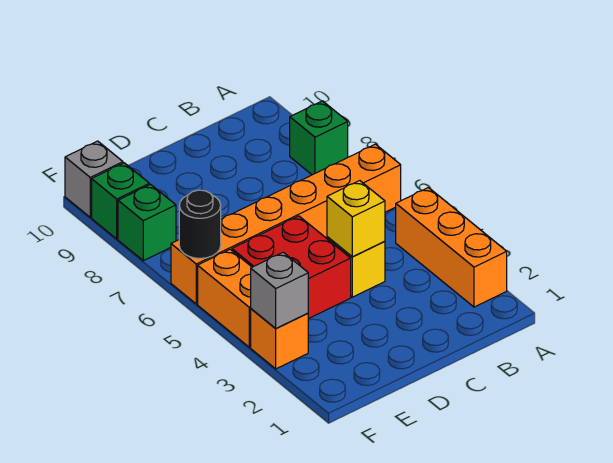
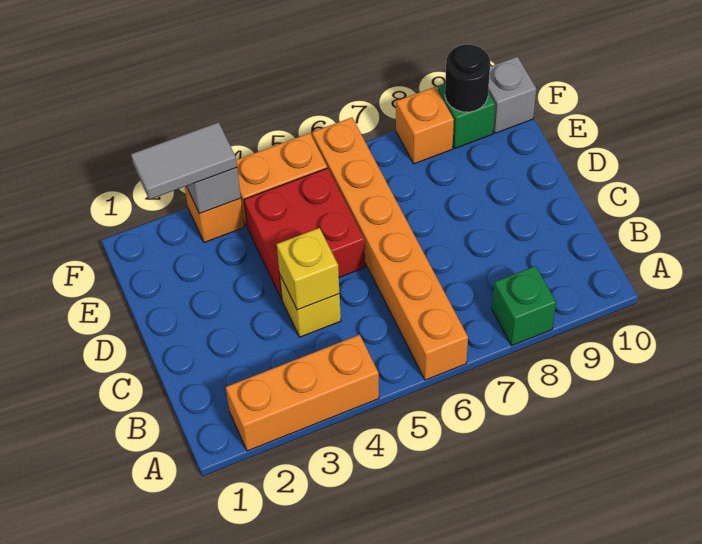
none -> grey tile F2:F3 level 3
black round brick F6 level 2 -> black round brick F9 level 2
green brick F8 level 1 -> orange brick F8 level 1

